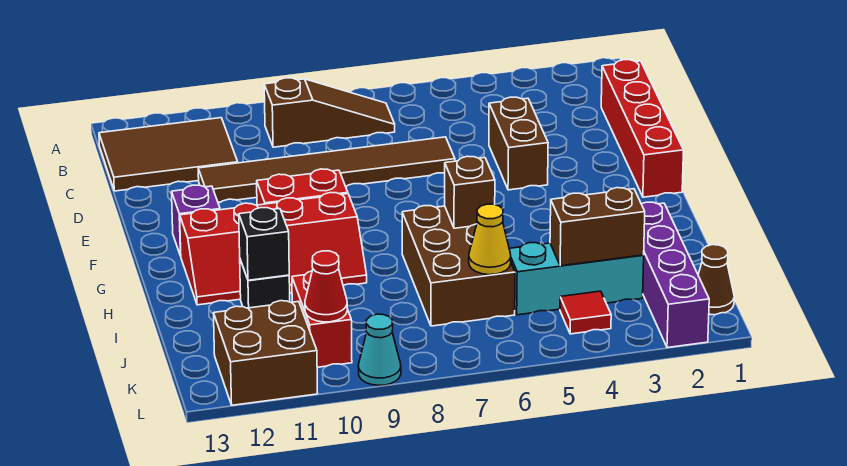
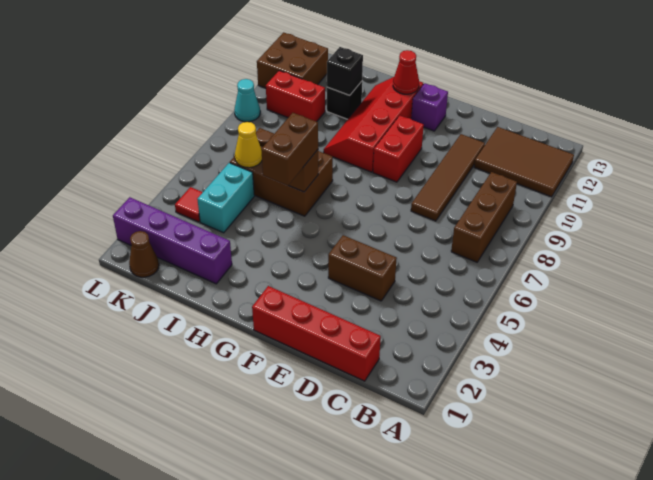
brown slope B7:B9 level 1 top 9 -> brown brick B7:B9 level 1
brown tile B11:C13 level 1 -> brown tile A11:C12 level 1
brown tile D6:D11 level 1 -> brown tile D8:D11 level 1
cyan brick J3:J5 level 1 -> cyan brick J4:J5 level 1
brown brick J3:J4 level 2 -> brown brick H5:H6 level 3
red cone K10 level 2 -> red cone G12 level 2

